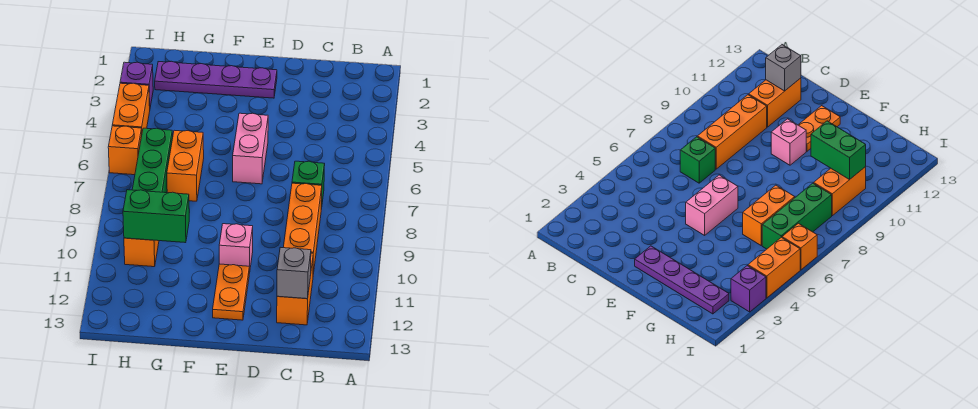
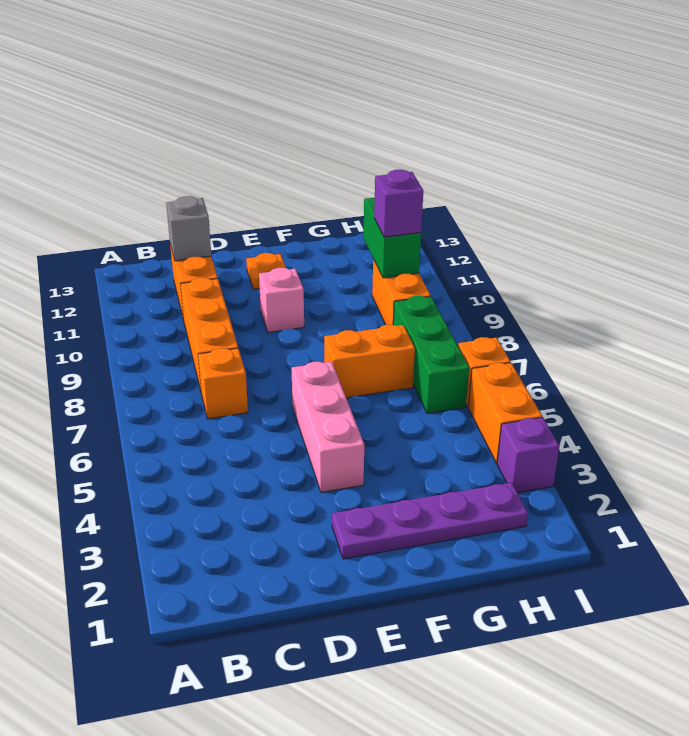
green brick C7 level 1 -> orange brick C7 level 1
pink brick E5:E6 level 1 -> pink brick E4:E6 level 1
orange plate E11:E12 level 1 -> orange plate E12 level 1
orange brick G6:G7 level 1 -> orange brick F7:G7 level 1
green brick G10:H10 level 2 -> green brick H10:H11 level 2
none -> purple brick H10 level 3

